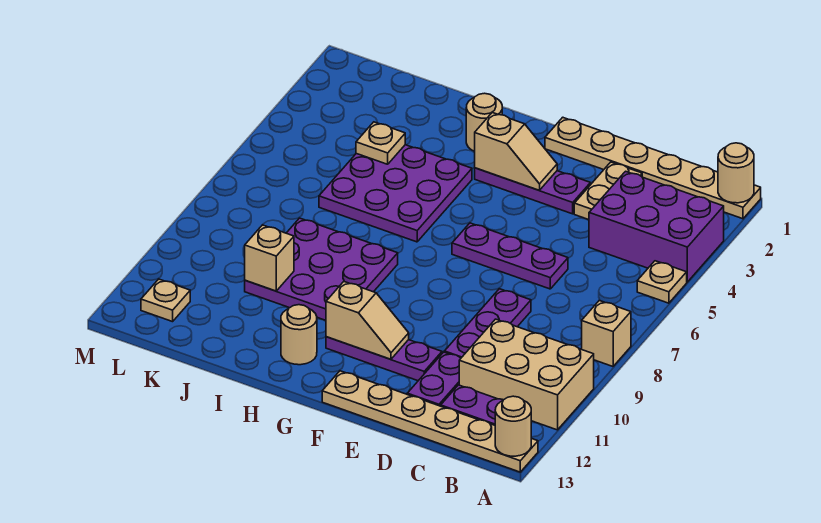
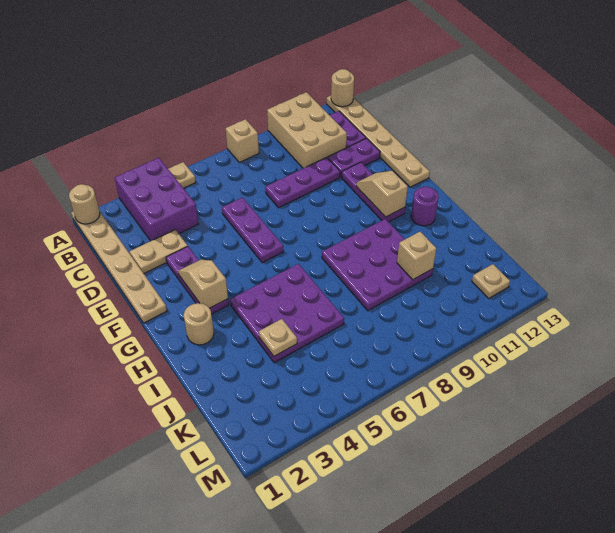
tan round brick H12 level 1 -> purple round brick H12 level 1

